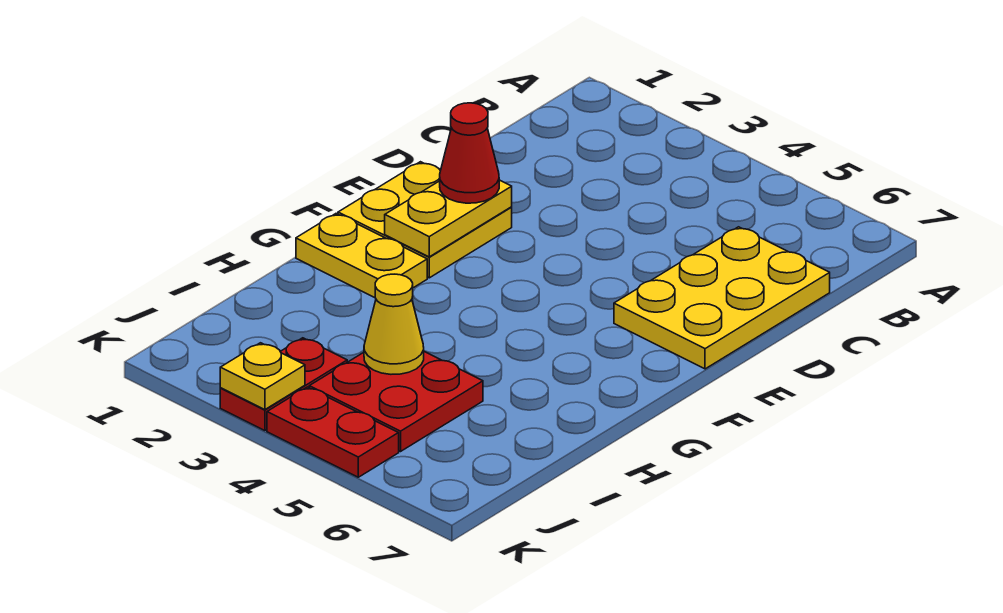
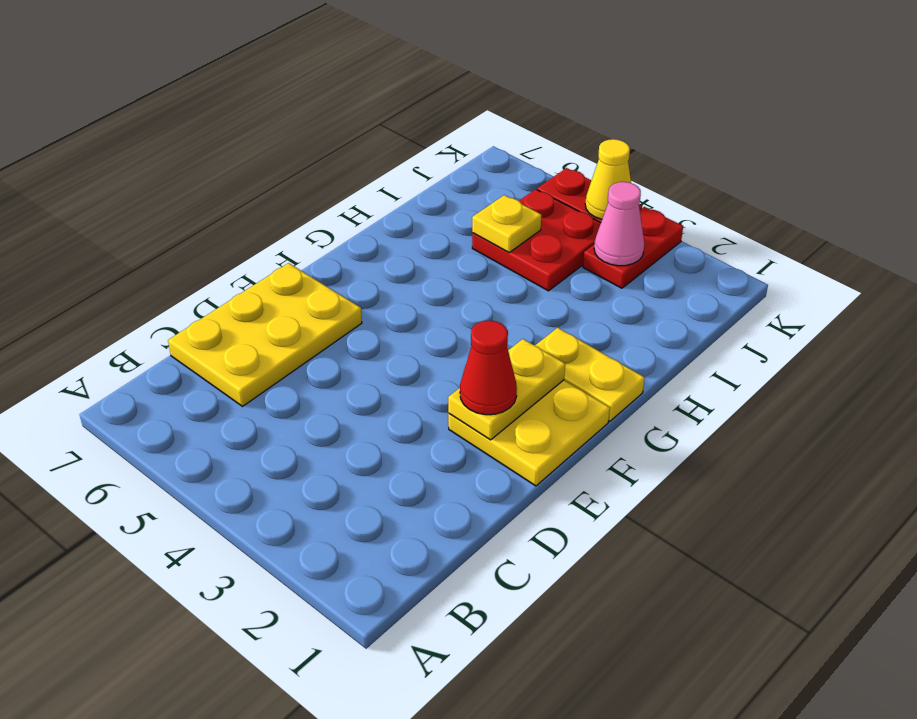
yellow cone I4 level 2 -> yellow cone K4 level 2
none -> pink cone J3 level 2
yellow plate K3 level 2 -> yellow plate I5 level 2

